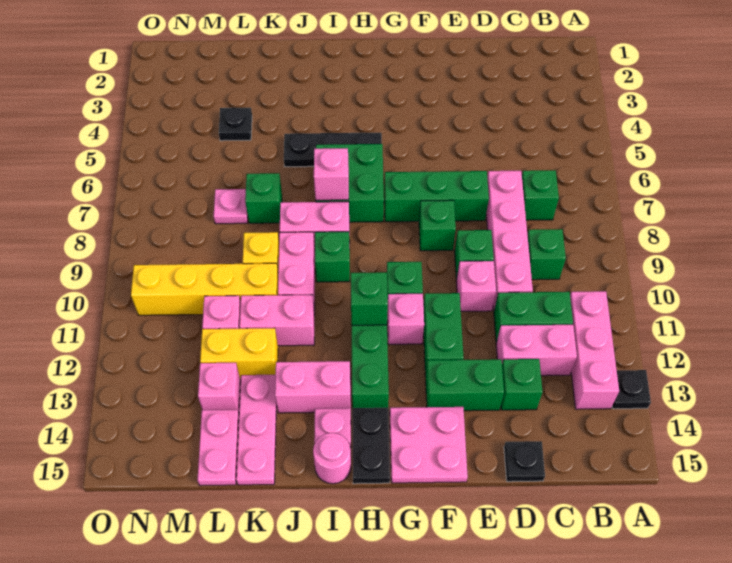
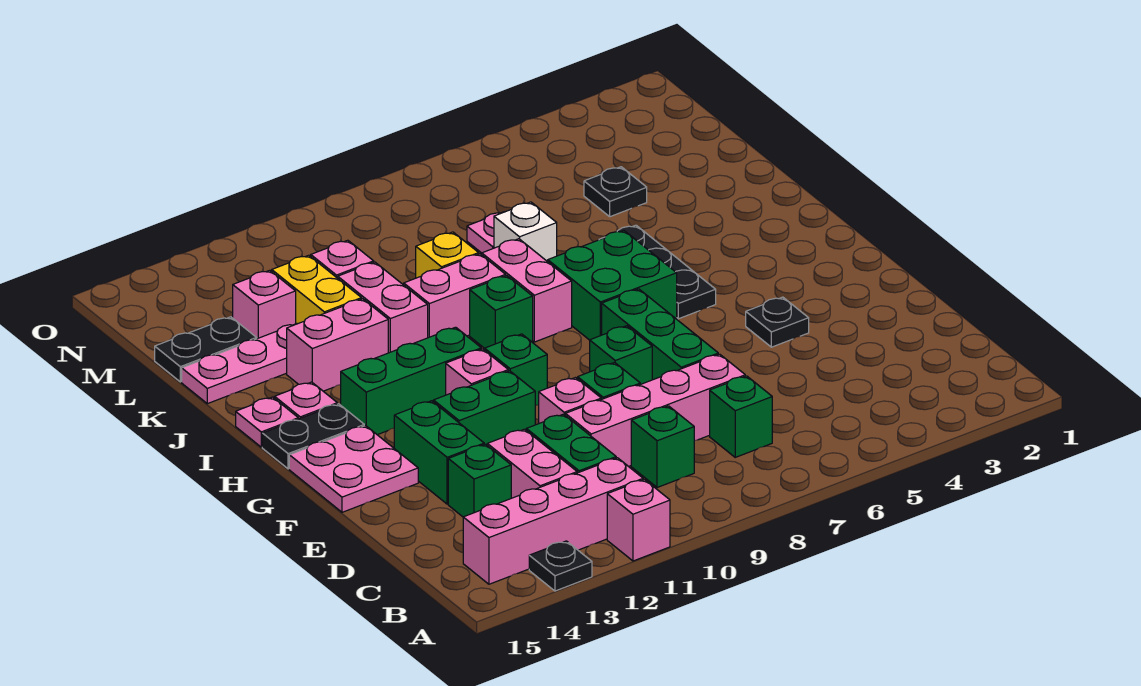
pink brick B11:B13 level 1 -> pink brick B11:B14 level 1
black plate D15 level 1 -> black plate F4 level 1
green brick H11 level 2 -> none
pink brick I7 level 2 -> pink brick A11 level 1
pink brick I13:J13 level 1 -> pink brick J12:J13 level 1
pink round brick I15 level 1 -> pink plate I15 level 1
green brick K7 level 1 -> white brick K7 level 1
yellow brick K10:N10 level 1 -> none
pink plate L14:L15 level 1 -> black plate L14:L15 level 1

